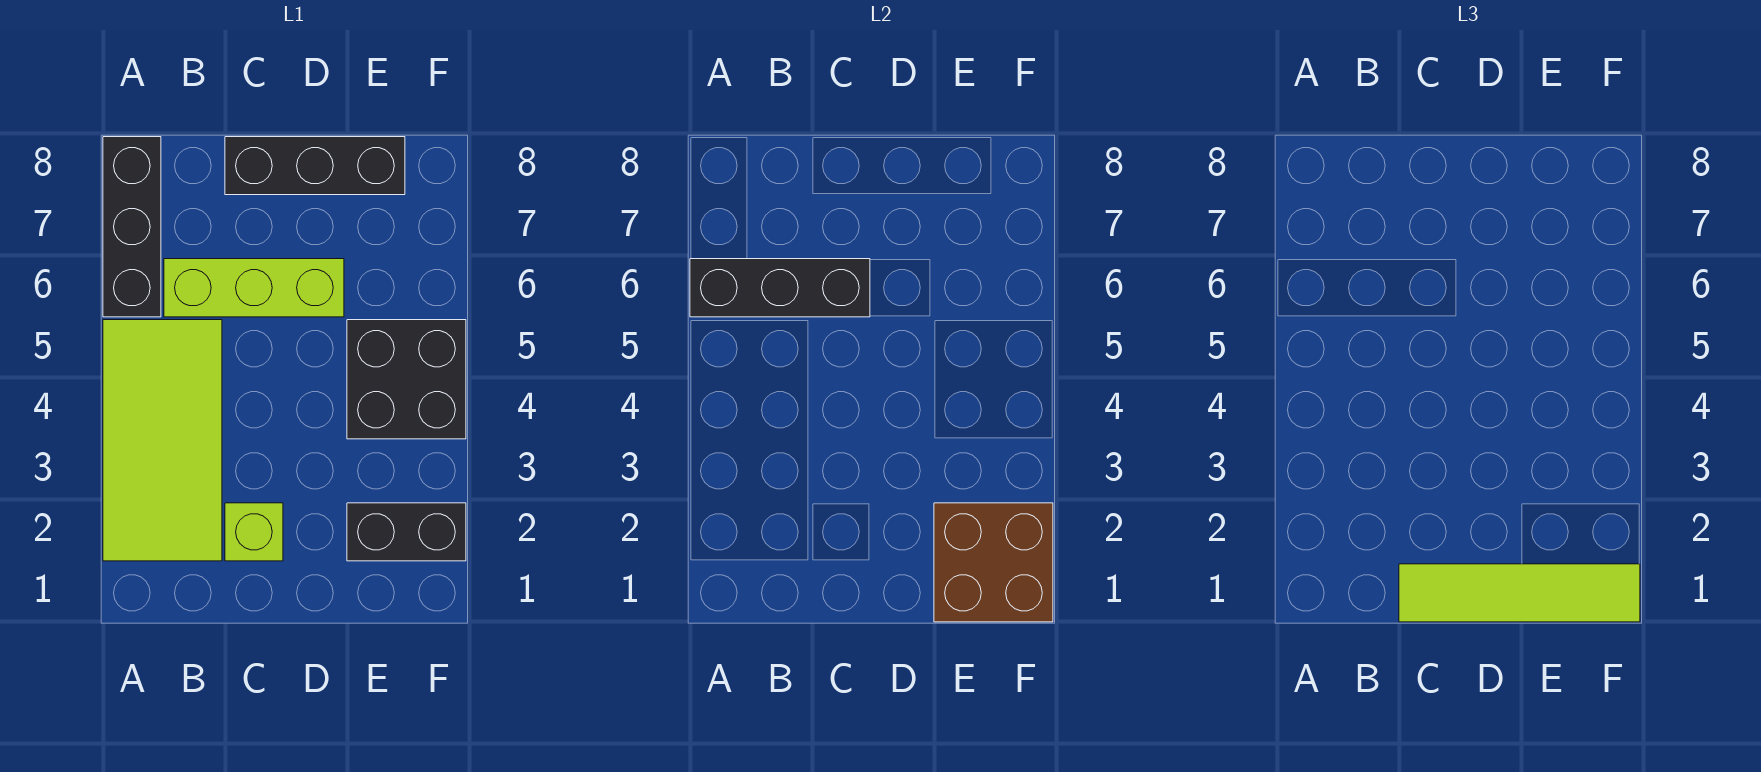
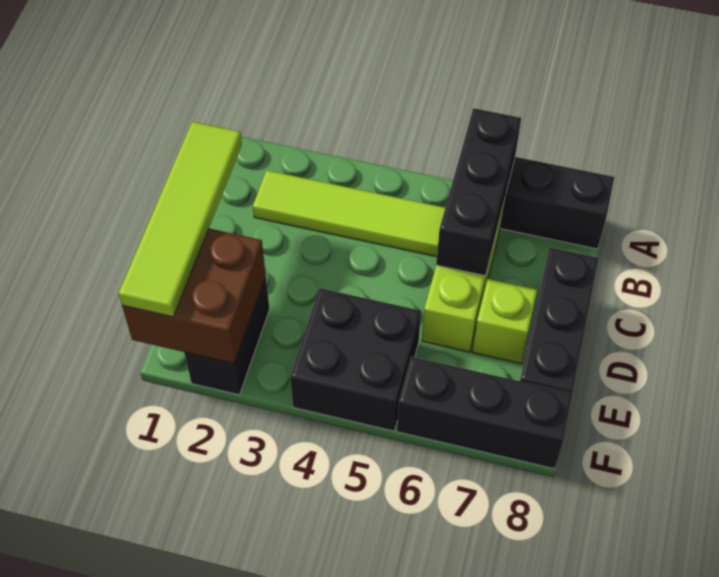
lime tile A2:B5 level 1 -> lime tile B2:B5 level 1
lime brick C2 level 1 -> lime brick D7 level 1
none -> black brick F6:F8 level 1

